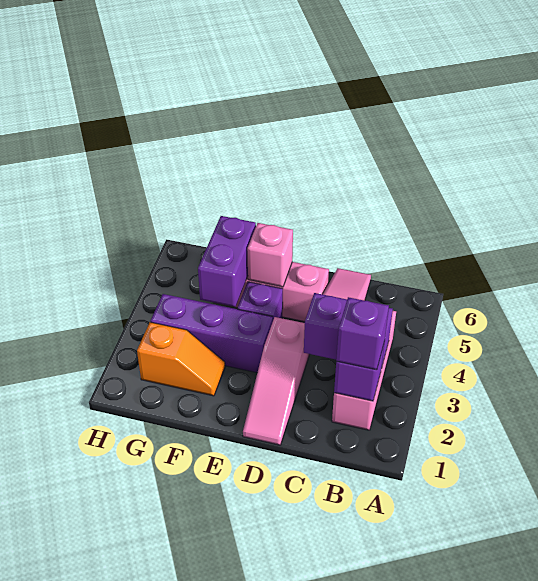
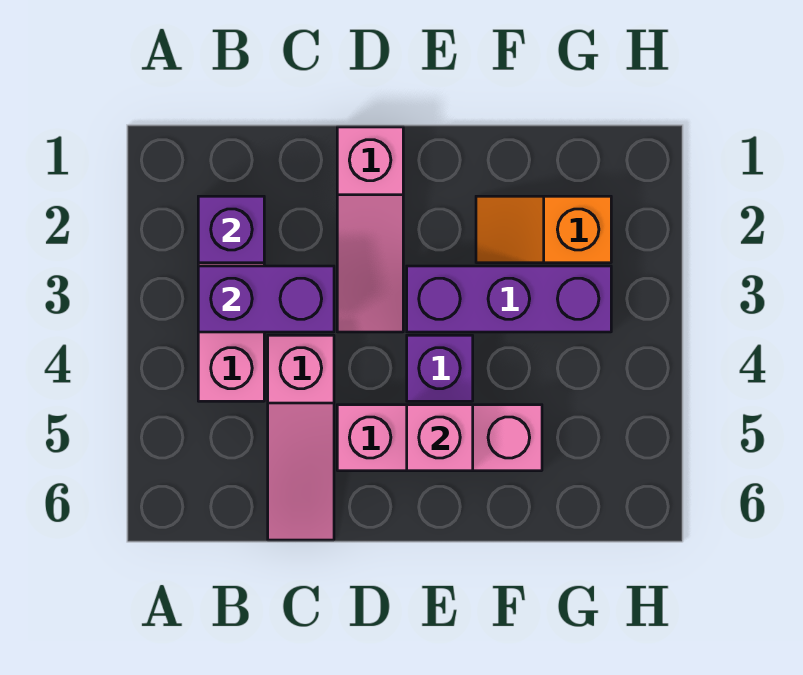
purple brick B2 level 3 -> none
pink slope D1:D3 level 1 top 3 -> pink slope D1:D3 level 1 top 1
purple brick F4:F5 level 2 -> none

